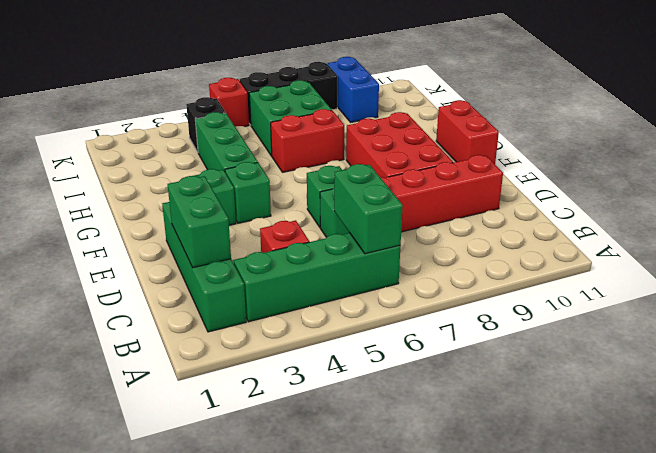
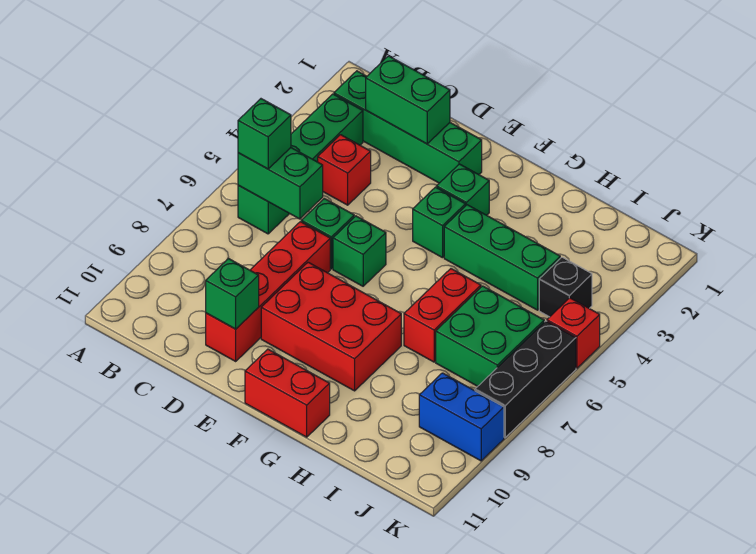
none -> green brick B6 level 3
none -> green brick D10 level 2

